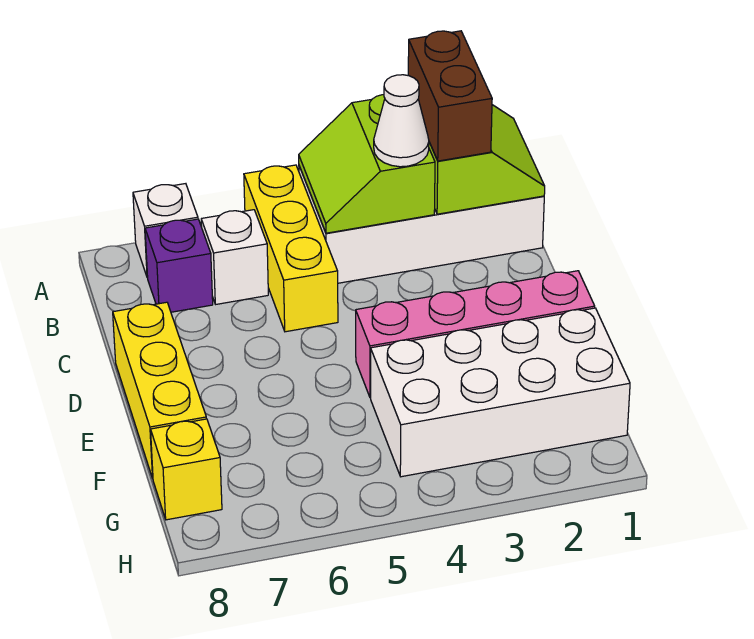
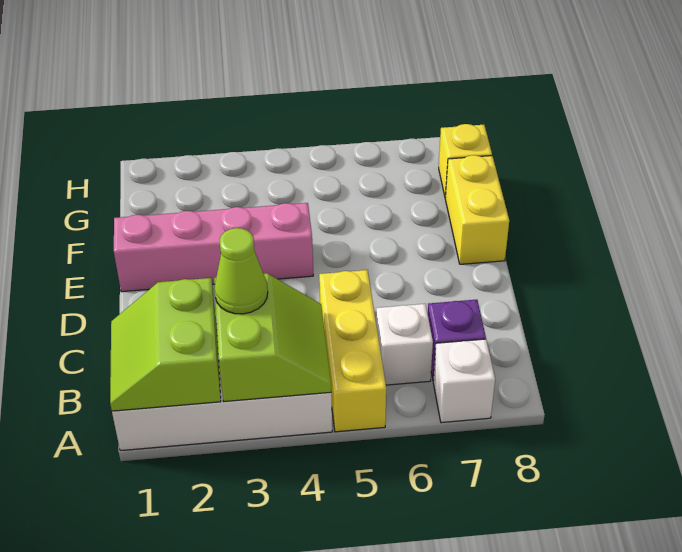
brown brick A2:B2 level 3 -> none
white cone B3 level 3 -> lime cone B3 level 3
yellow brick D8:F8 level 1 -> yellow brick E8:F8 level 1
white brick F1:G4 level 1 -> none

